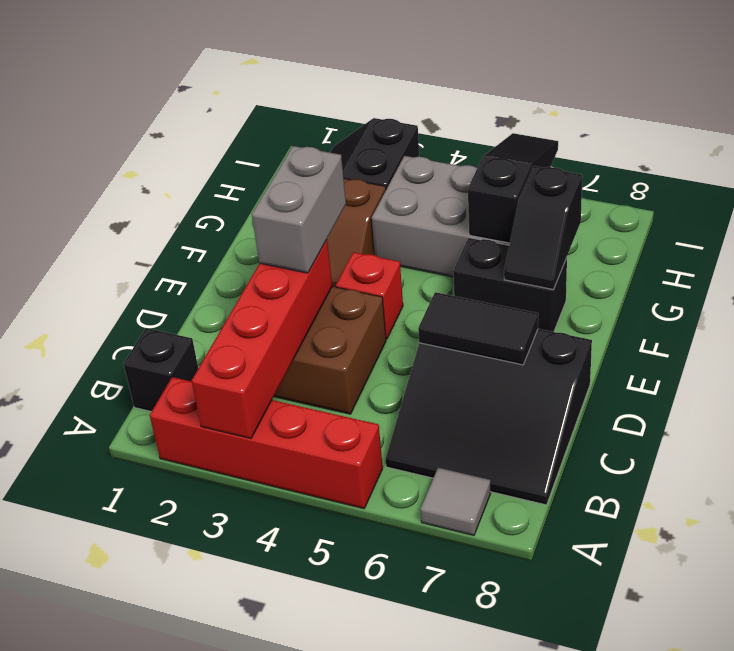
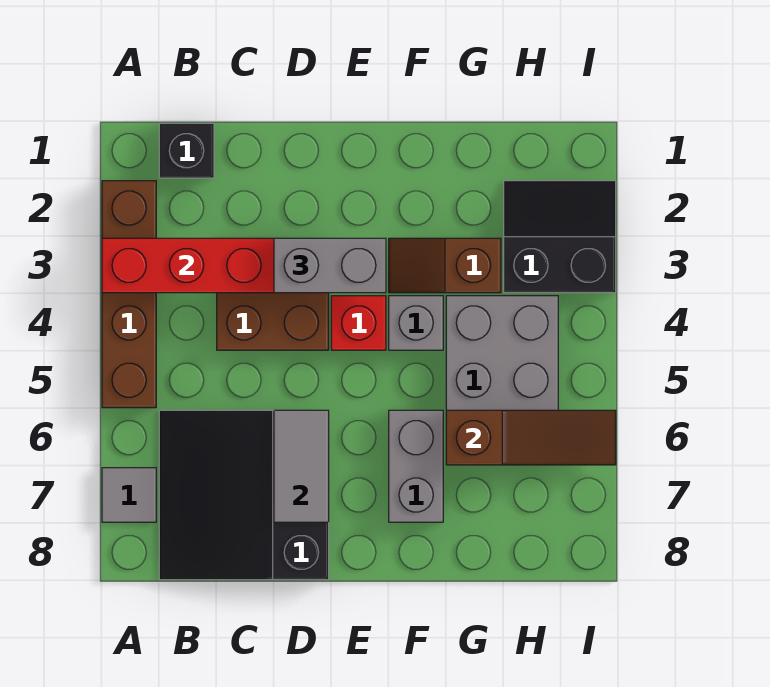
red brick A2:A5 level 1 -> brown brick A2:A5 level 1
black tile D6:D7 level 2 -> grey tile D6:D7 level 2
none -> grey brick F4 level 1
black brick F6:F7 level 1 -> grey brick F6:F7 level 1
black slope F7:G7 level 2 top G -> none
black slope G6:I6 level 2 top G -> brown slope G6:I6 level 2 top G

